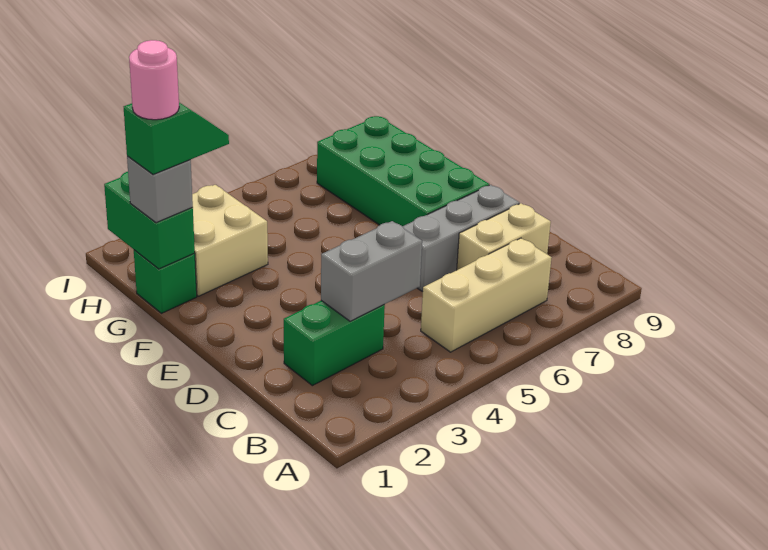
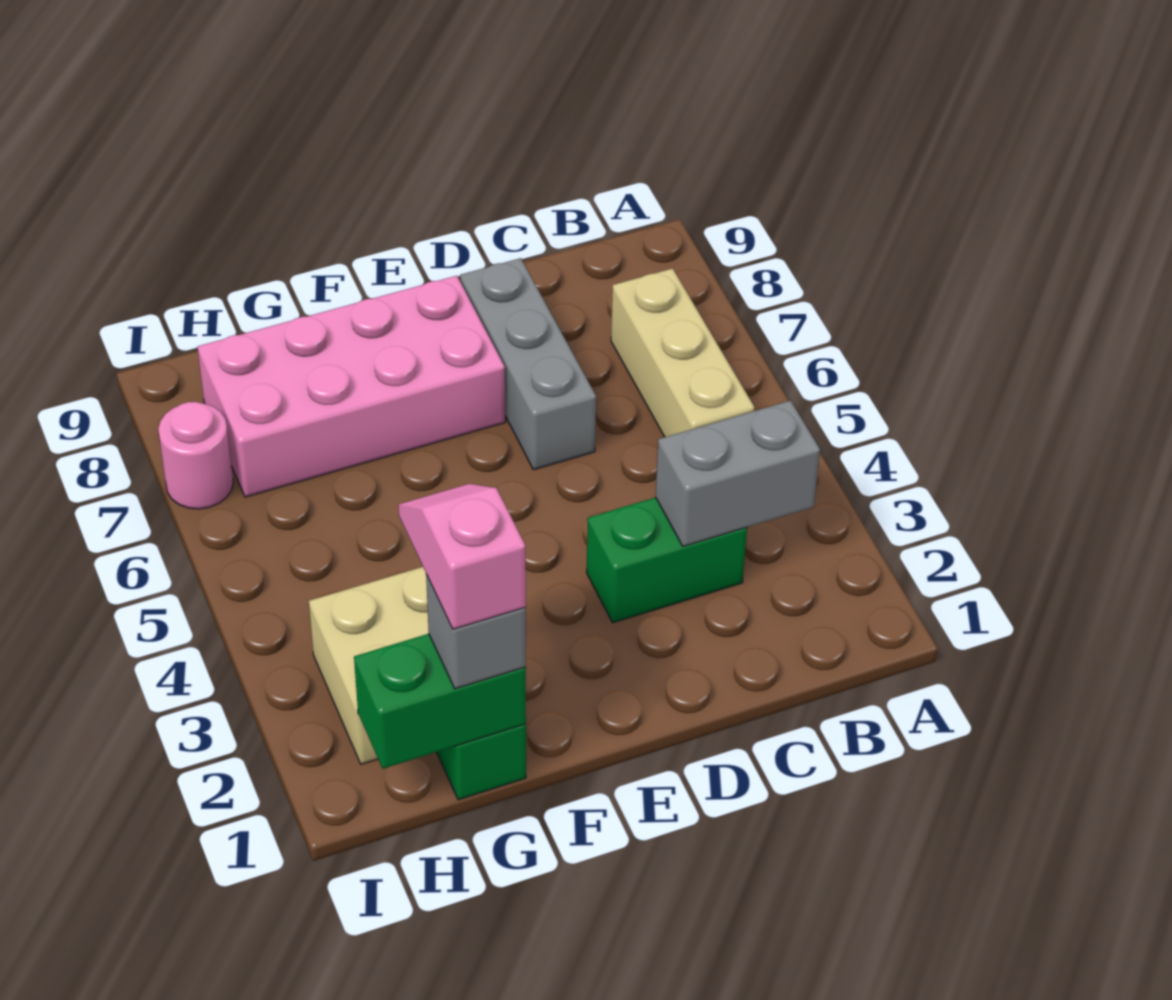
green brick C2:C3 level 1 -> green brick C3:D3 level 1
grey brick C3:C4 level 2 -> grey brick B3:C3 level 2
tan brick C7:C8 level 1 -> none
green brick E7:H8 level 1 -> pink brick E7:H8 level 1
green slope G1:G2 level 4 top 1 -> pink slope G1:G2 level 4 top 1
pink round brick G1 level 5 -> pink round brick I7 level 1

